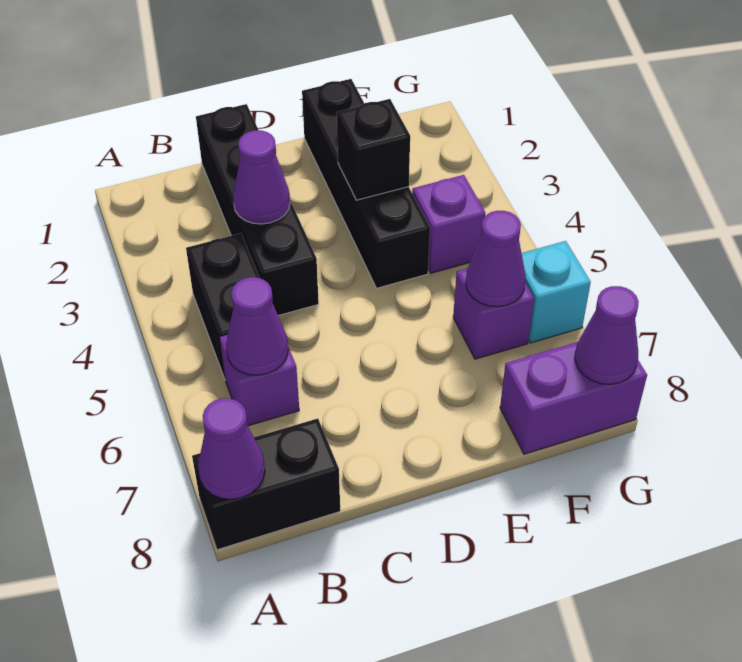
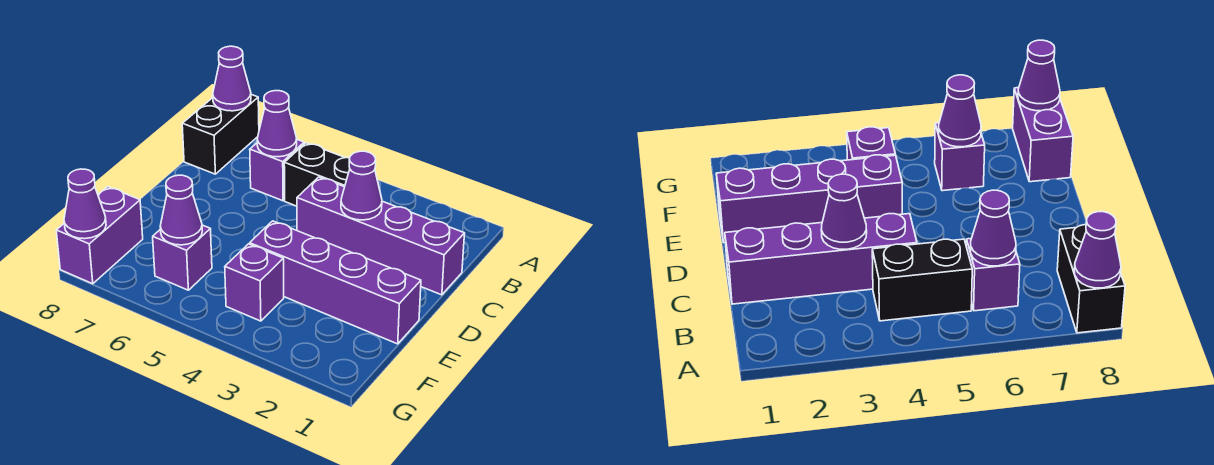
black brick C1:C4 level 1 -> purple brick C1:C4 level 1
black brick E1:E4 level 1 -> purple brick E1:E4 level 1
black brick E3 level 2 -> none
cyan brick G6 level 1 -> none

